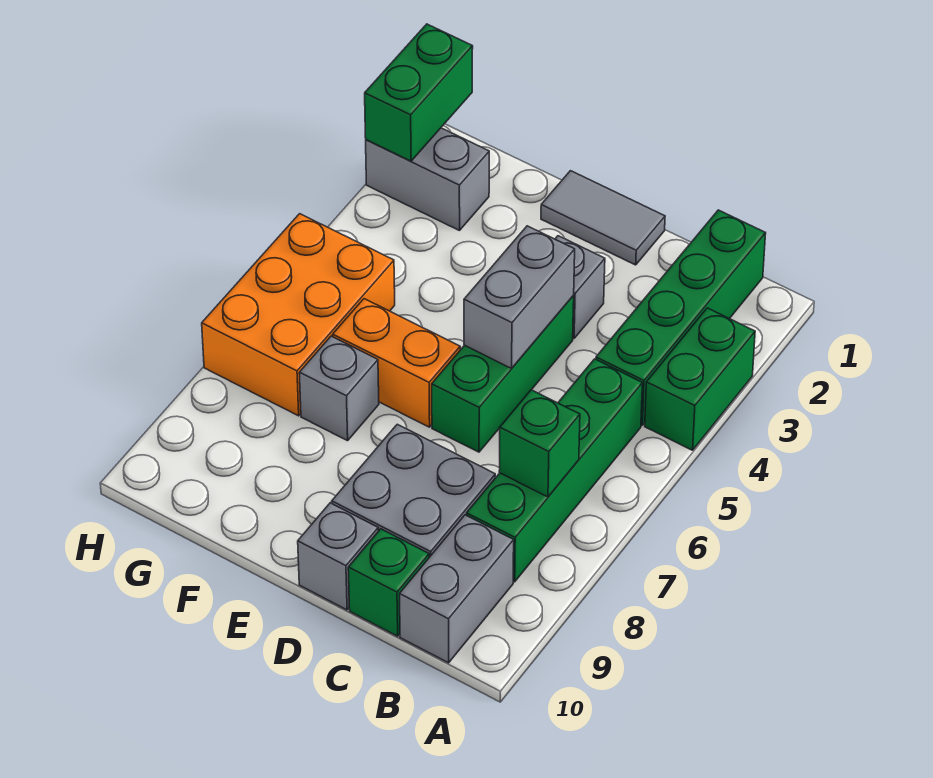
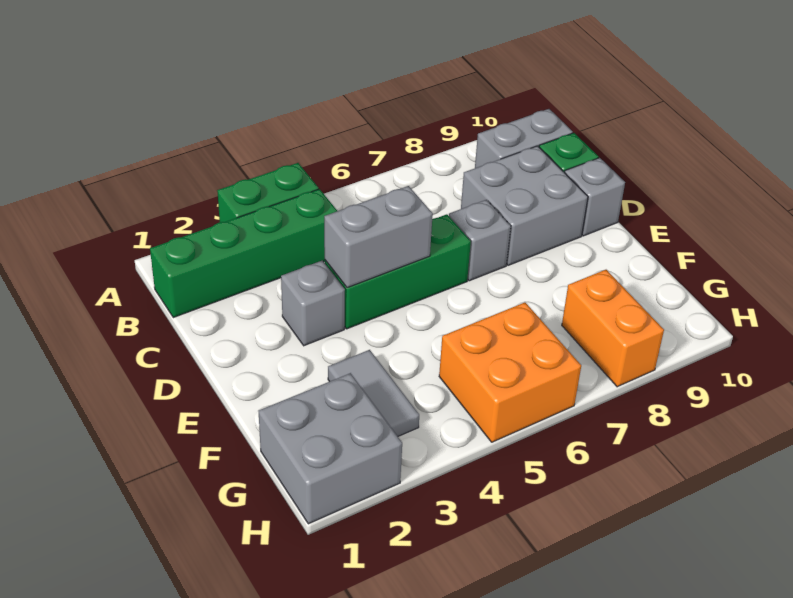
green brick B5:B8 level 1 -> none
green brick B7 level 2 -> none
grey tile D1:E1 level 1 -> grey tile F3:G3 level 1
orange brick E6:F6 level 1 -> orange brick G8:H8 level 1
grey brick F7 level 1 -> grey brick D7 level 1
grey brick G2:H2 level 1 -> grey brick G1:H2 level 1
orange brick G5:H7 level 1 -> orange brick G5:H6 level 1
green brick H1:H2 level 2 -> none

